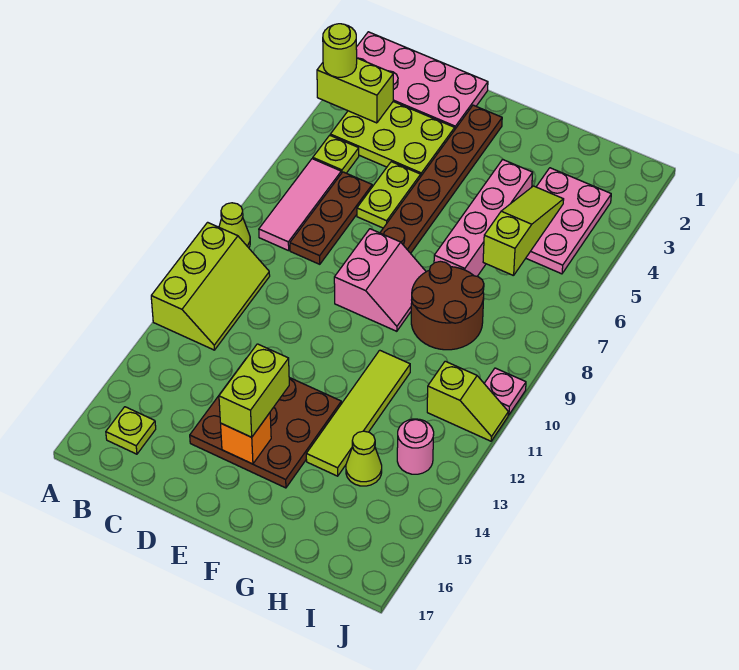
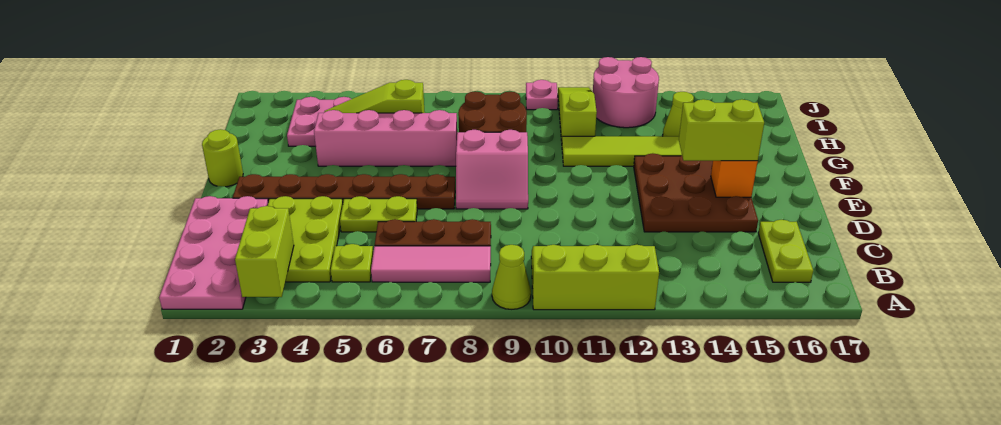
lime round brick A3 level 3 -> lime round brick F1 level 1
lime plate B16 level 1 -> lime plate B16:C16 level 1
pink slope E8:F9 level 1 top E -> pink slope E8:F9 level 1 top F
lime slope I11:J11 level 1 top I -> lime slope H11:J11 level 1 top H
pink round brick I13 level 1 -> pink round brick I12:J13 level 1

